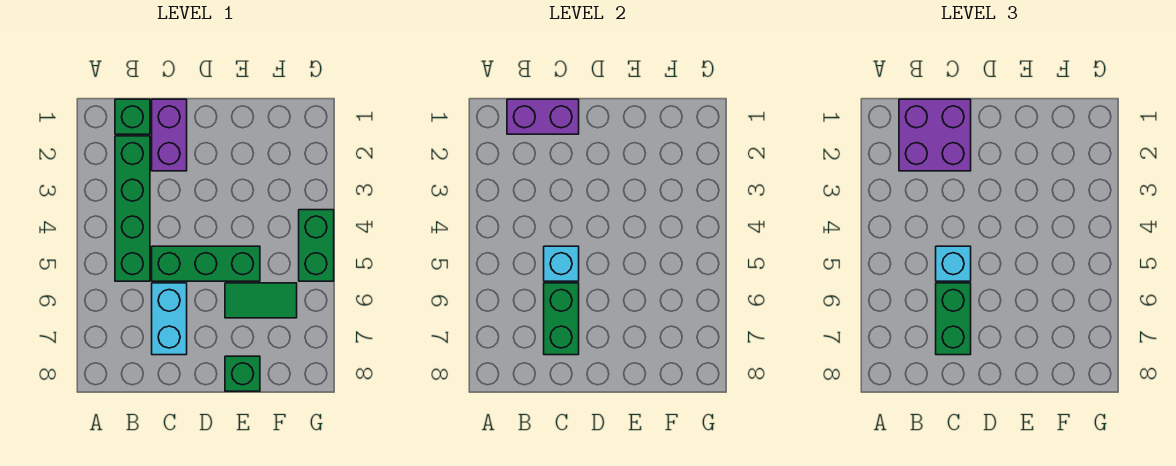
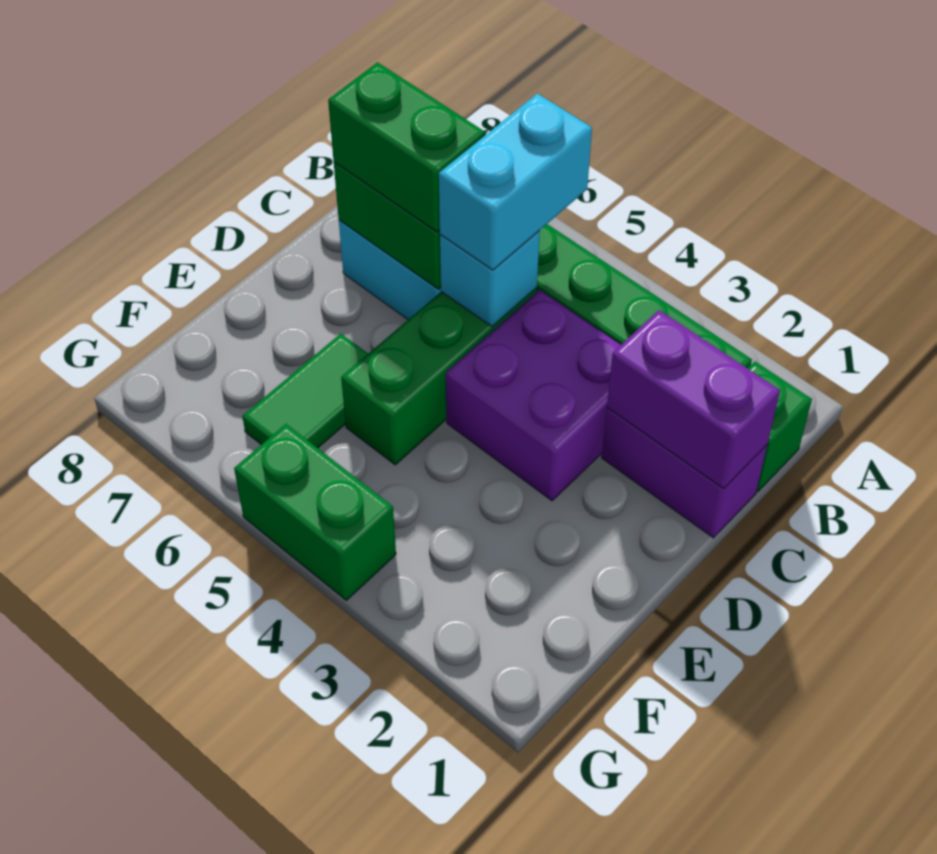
purple brick B1:C1 level 2 -> purple brick C1:C2 level 2
purple brick B1:C2 level 3 -> purple brick C3:D4 level 1
cyan brick C5 level 3 -> cyan brick B5:C5 level 3
green brick E8 level 1 -> none

